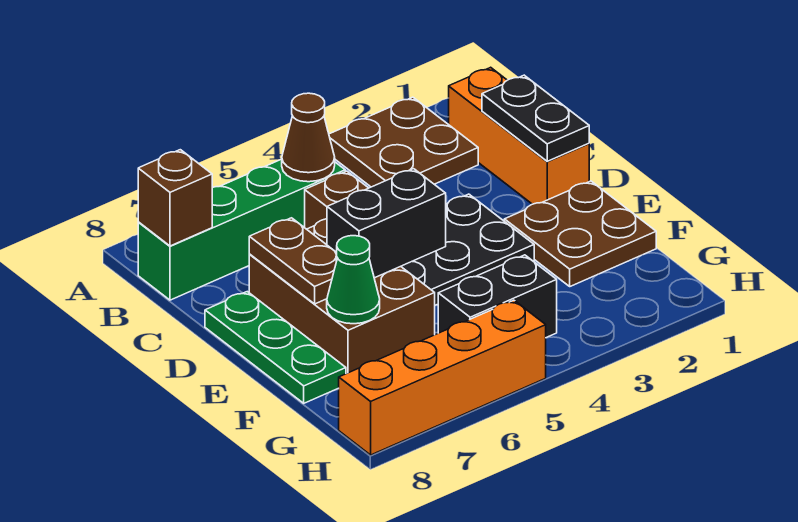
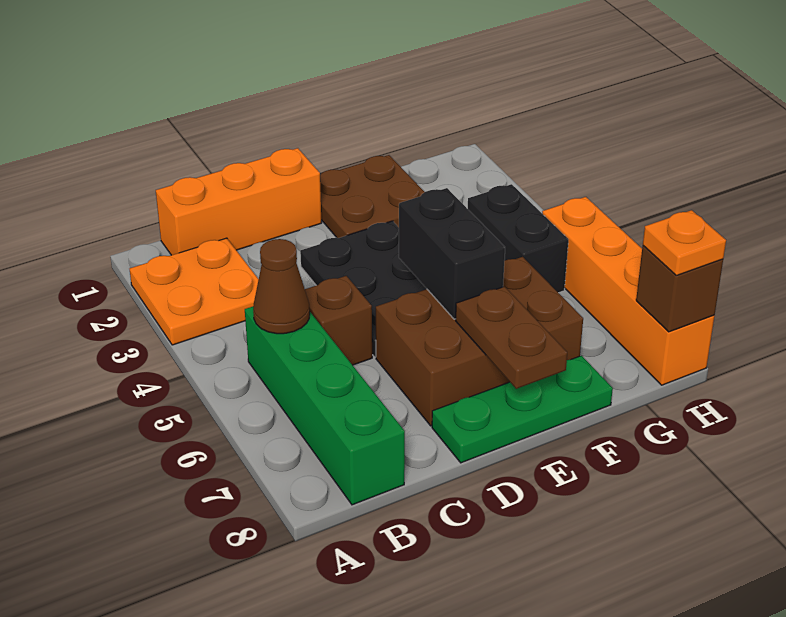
brown plate A2:B3 level 1 -> orange plate A2:B3 level 1
brown brick B8 level 2 -> brown brick H8 level 2
black plate C1:D1 level 2 -> none
brown plate D7:E7 level 2 -> brown plate E7:E8 level 2
green cone F7 level 2 -> none
none -> orange plate H8 level 3

